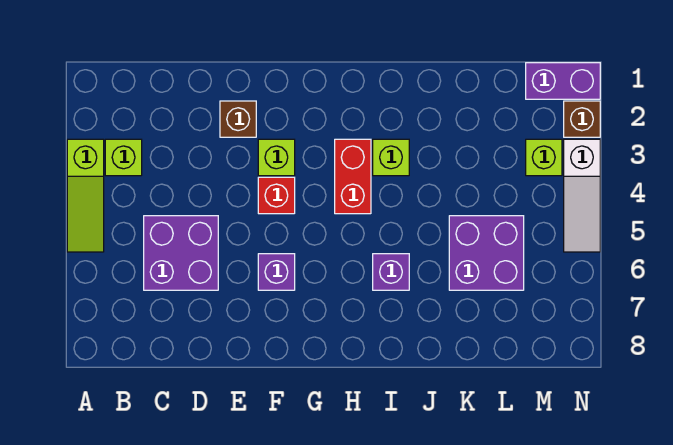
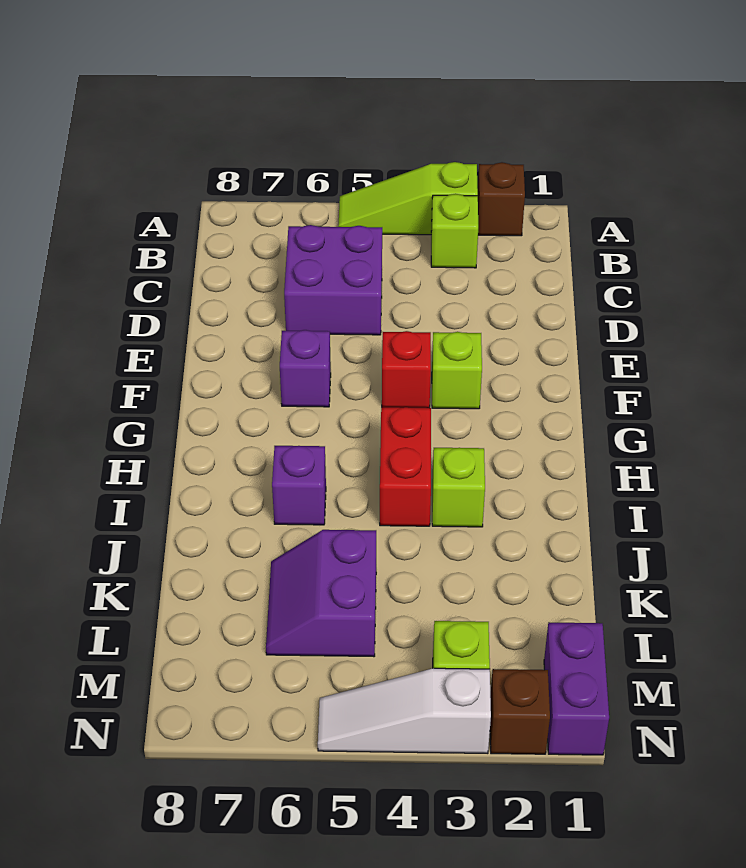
brown brick E2 level 1 -> brown brick A2 level 1
red brick H3:H4 level 1 -> red brick H4:I4 level 1
purple brick K5:L6 level 1 -> purple slope K5:L6 level 1 top 5

